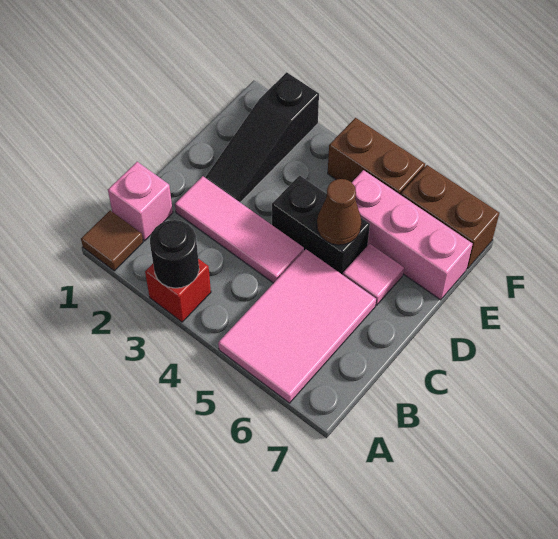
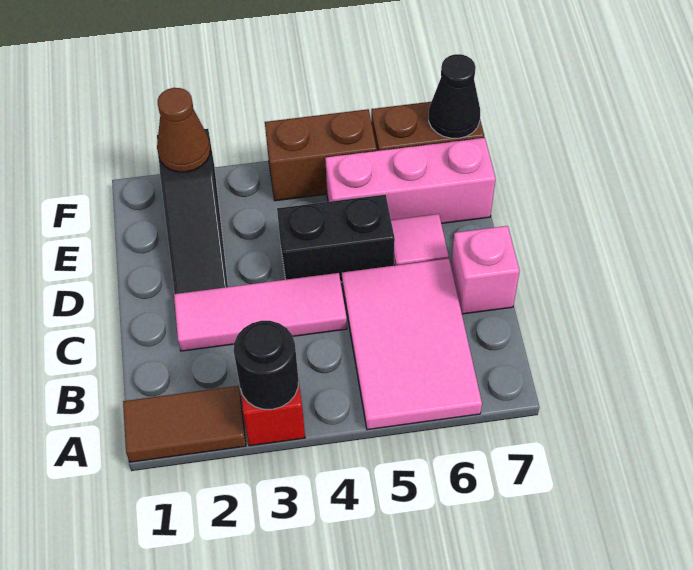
brown tile A1 level 1 -> brown tile A1:A2 level 1
pink brick B1 level 1 -> pink brick C7 level 1
brown cone D5 level 2 -> brown cone F2 level 2
none -> black cone F7 level 2

